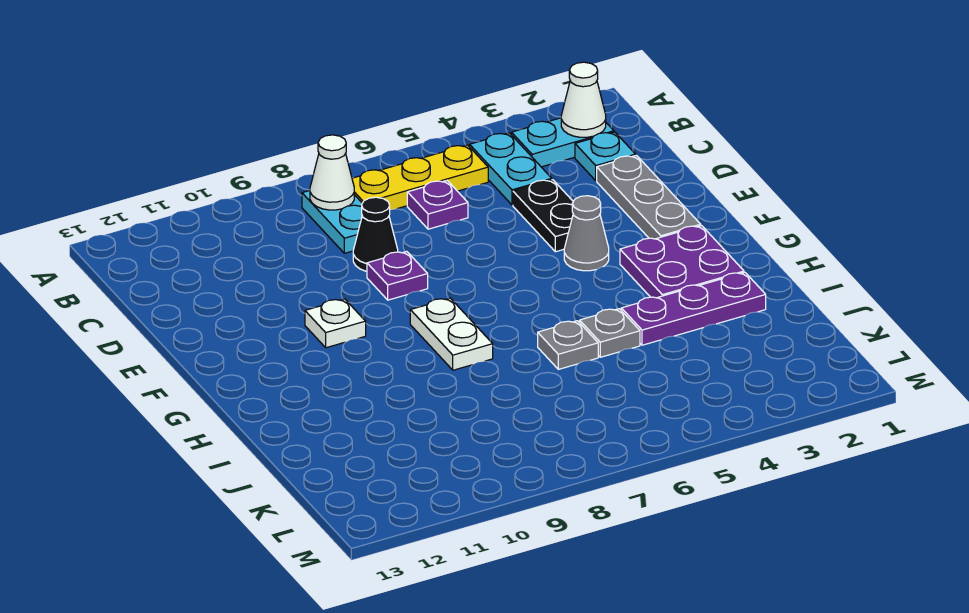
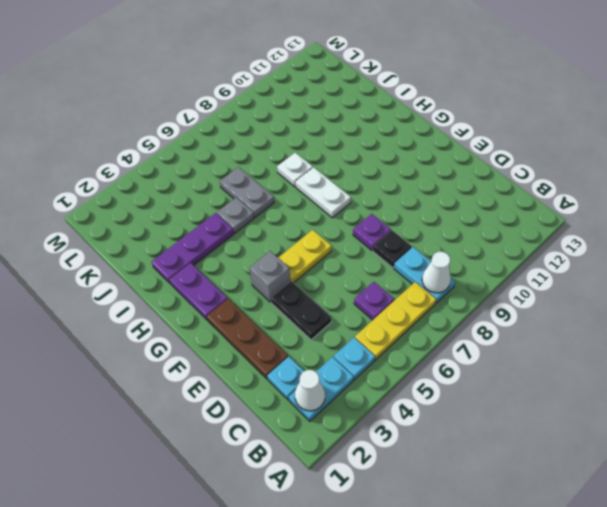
cyan plate B4:C4 level 1 -> cyan plate B4 level 1
grey plate D2:F2 level 1 -> brown plate D2:F2 level 1
black cone D8 level 1 -> black plate D8 level 1
grey cone F4 level 1 -> grey brick F4 level 1
none -> yellow plate F5:F6 level 1
white plate F10 level 1 -> white plate I8 level 1
purple plate G2:H3 level 1 -> purple plate G2:H2 level 1
grey plate I6 level 1 -> grey plate I6:J6 level 1

